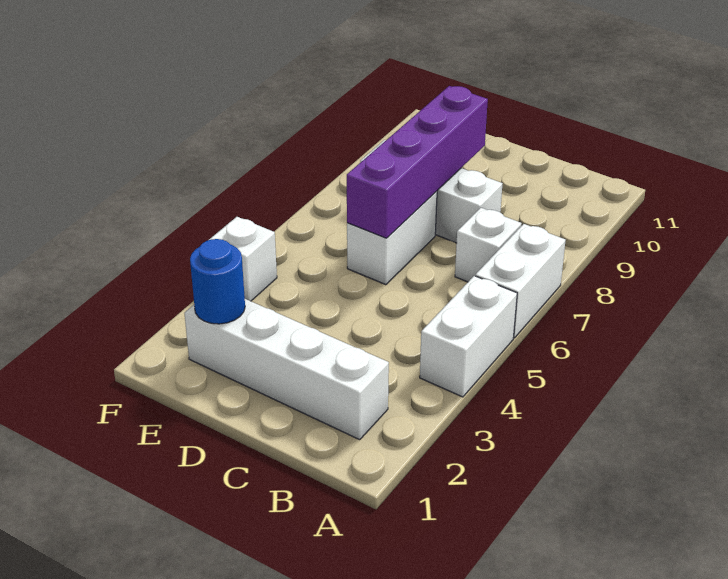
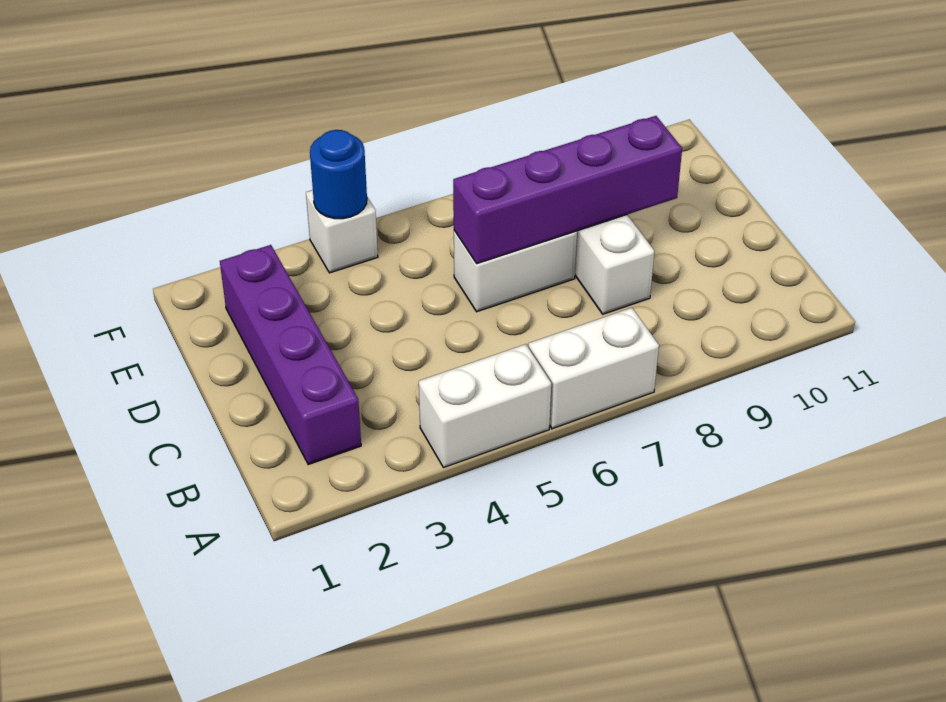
white brick B2:E2 level 1 -> purple brick B2:E2 level 1
white brick B7 level 1 -> none
blue round brick E2 level 2 -> blue round brick F4 level 2

